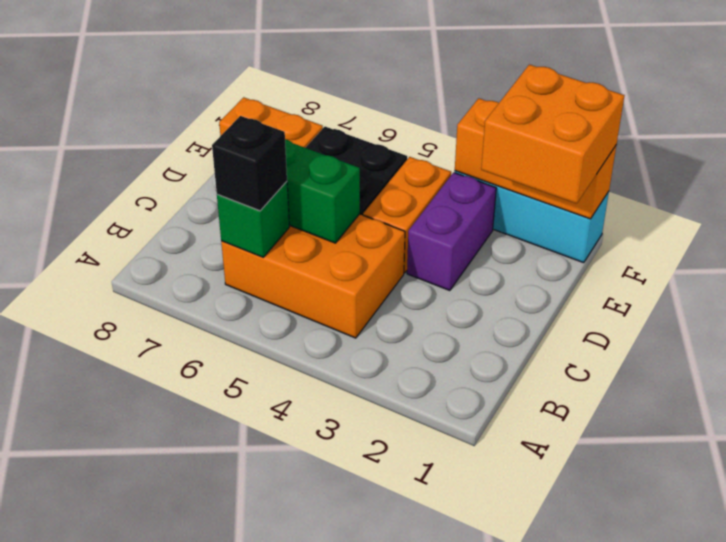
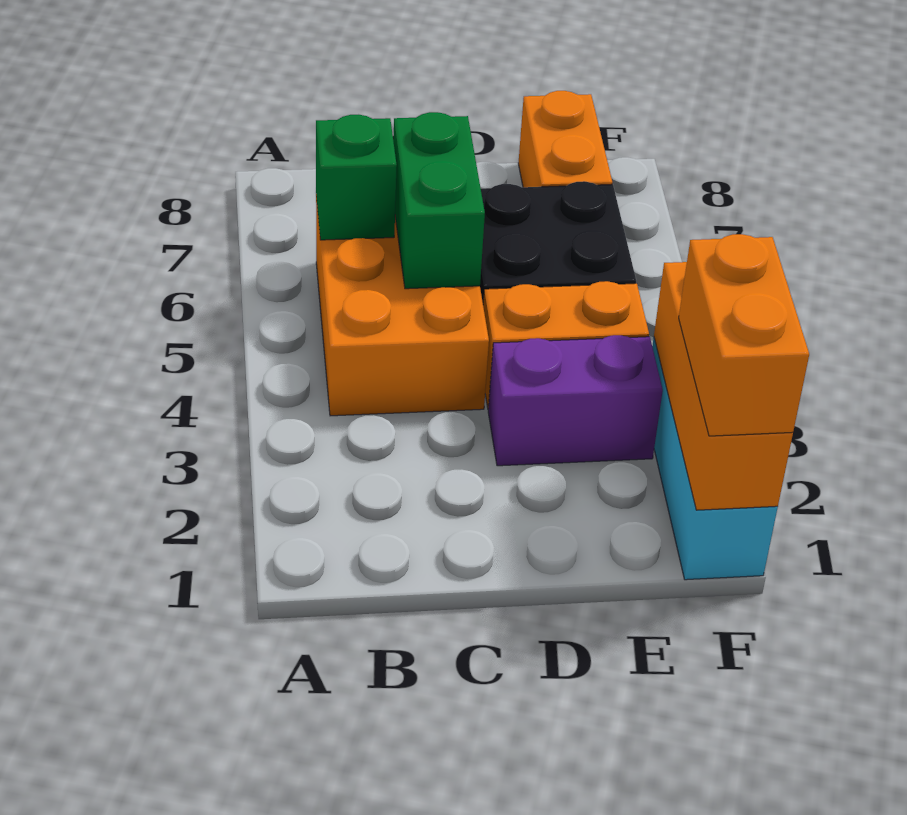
black brick B6 level 3 -> none
orange brick E1:F2 level 3 -> orange brick F1:F2 level 3

